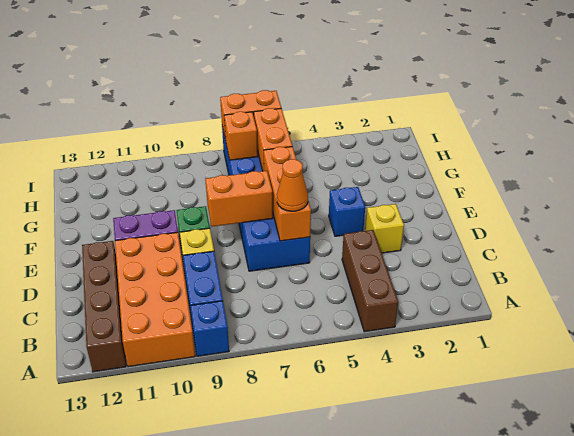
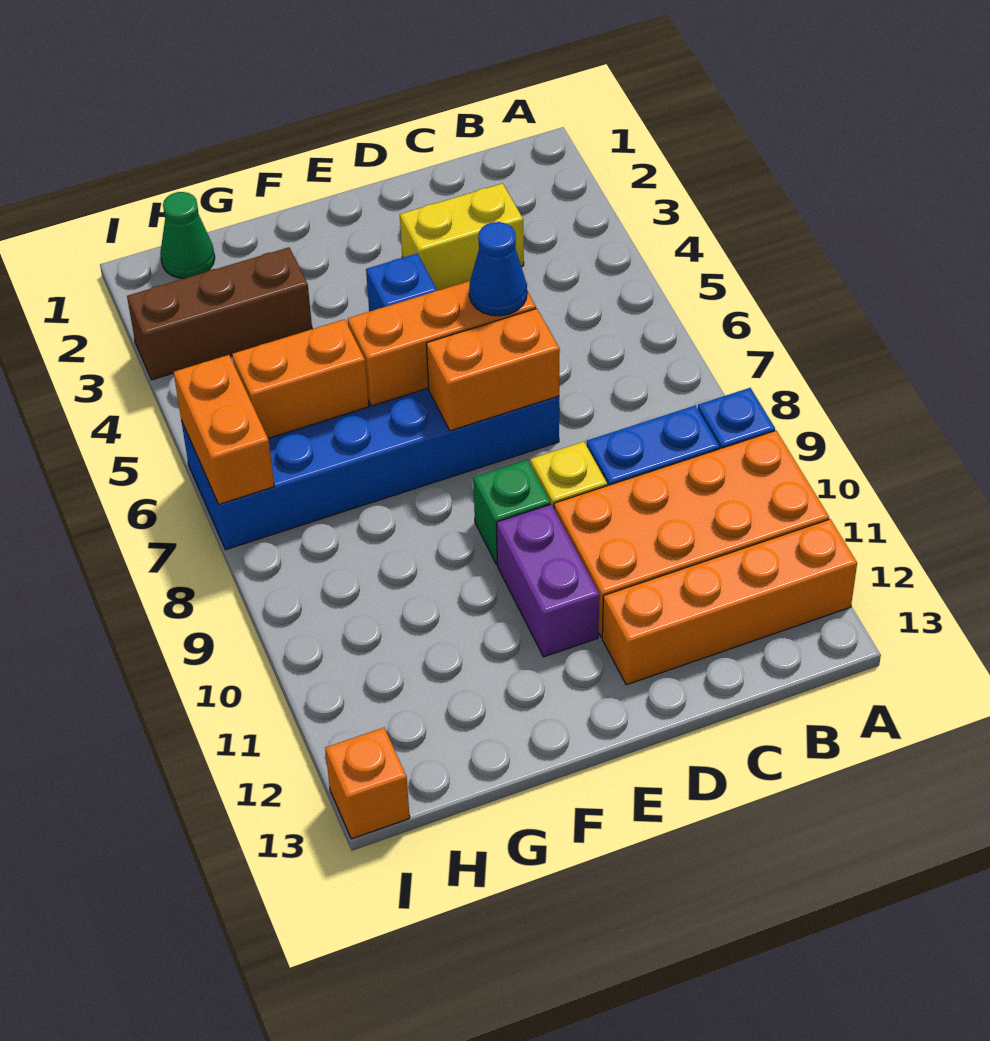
brown brick A4:C4 level 1 -> brown brick G3:I3 level 1
brown brick A12:D12 level 1 -> orange brick A12:D12 level 1
yellow brick D3 level 1 -> yellow brick C3:D3 level 1
orange cone D6 level 3 -> blue cone D6 level 3
orange brick E7:E8 level 2 -> orange brick D7:E7 level 2
none -> green cone H1 level 1
orange brick H7 level 2 -> orange brick I13 level 1

